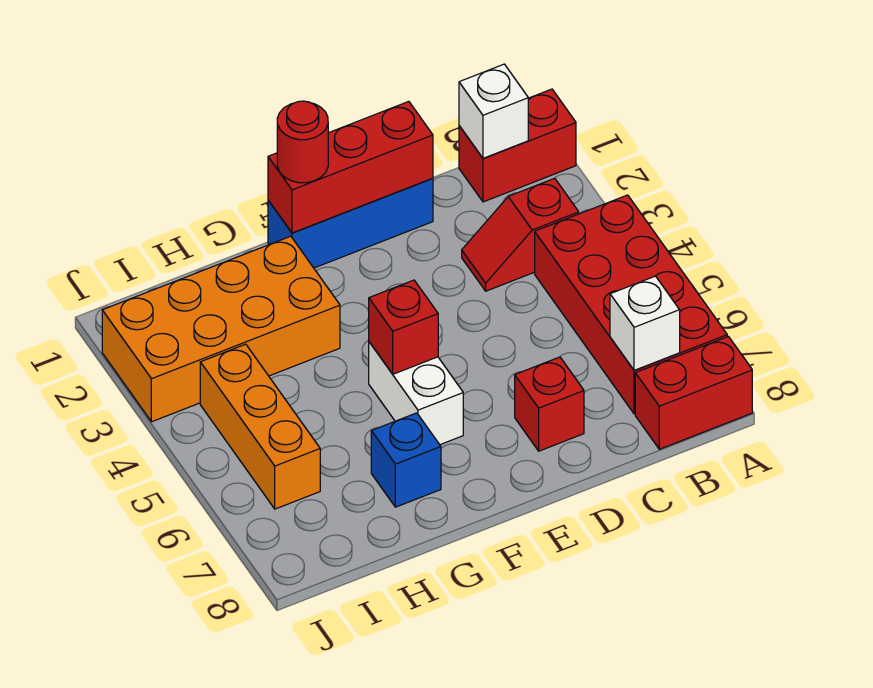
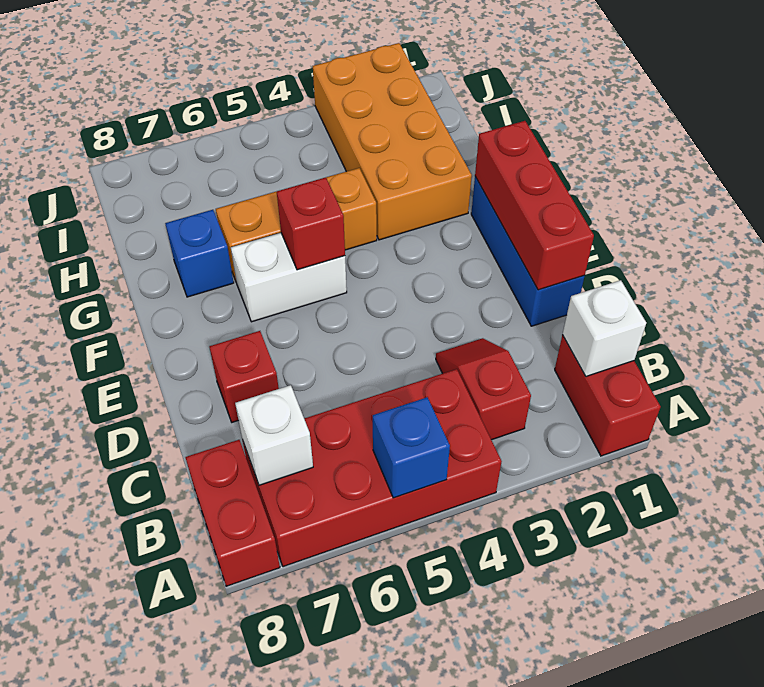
none -> blue brick A5 level 2
red round brick F1 level 3 -> none
orange brick I4:I6 level 1 -> orange brick G4:G6 level 1

